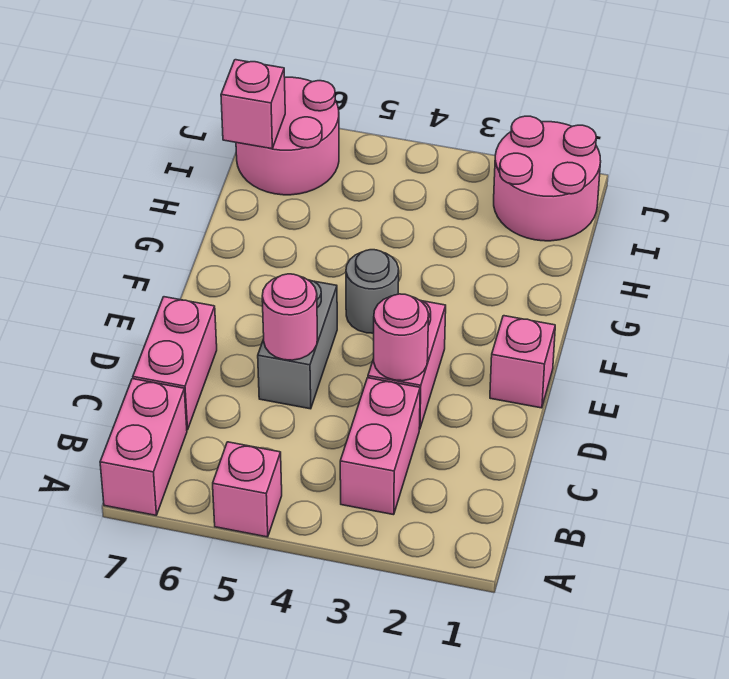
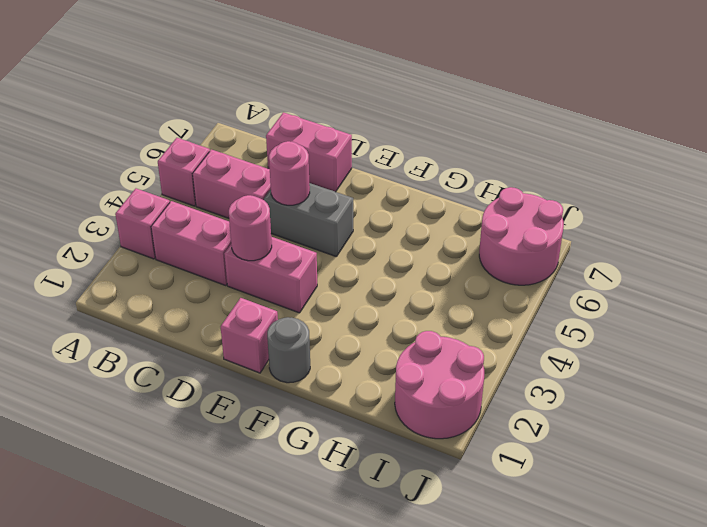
pink brick A7:B7 level 1 -> pink brick B5:C5 level 1
grey round brick F4 level 1 -> grey round brick F1 level 1
pink brick I7 level 2 -> pink brick A3 level 1

